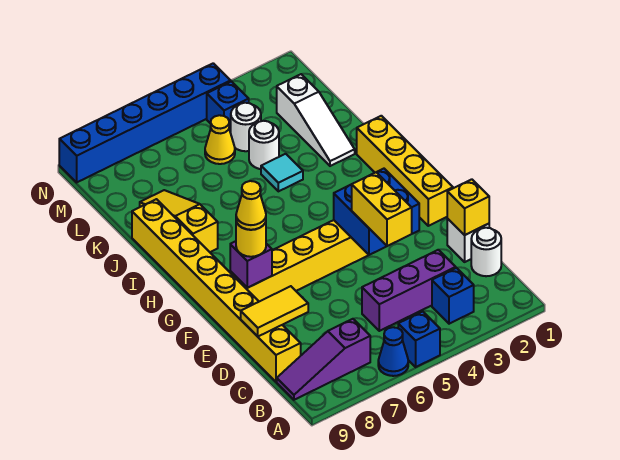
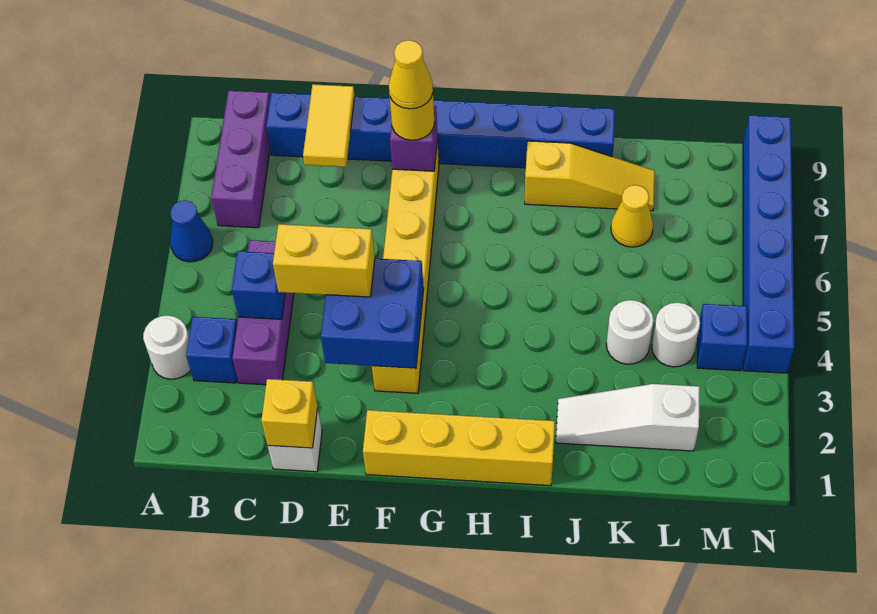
blue brick A5 level 1 -> blue brick C4 level 2
purple slope B7:B9 level 1 top 7 -> purple brick B7:B9 level 1
white round brick C1 level 1 -> white round brick A3 level 1
yellow brick C9:J9 level 1 -> blue brick C9:J9 level 1
cyan tile J4 level 1 -> none
yellow cone L5 level 1 -> yellow cone K7 level 1

